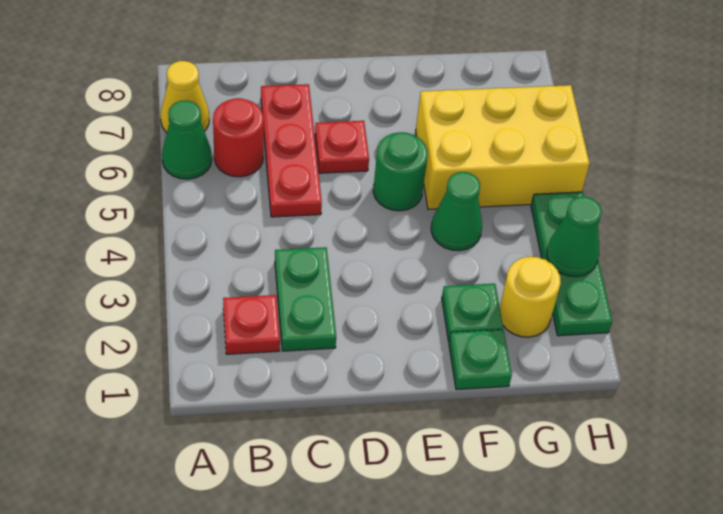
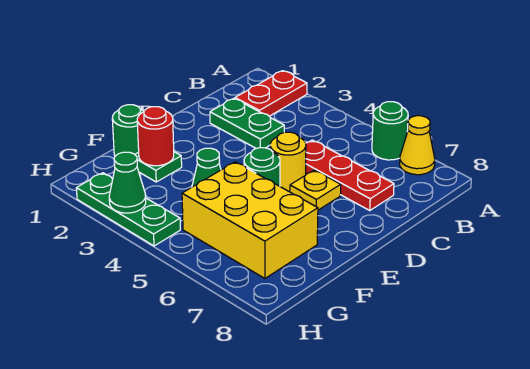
green cone A6 level 1 -> green round brick A6 level 1
red plate B2 level 1 -> red plate A2:B2 level 1
red round brick B6 level 1 -> red round brick F2 level 2
red plate D6 level 1 -> yellow plate D6 level 1
green plate F1 level 1 -> green round brick F1 level 1
yellow brick F5:H6 level 1 -> yellow brick F5:G7 level 1
yellow round brick G2 level 1 -> yellow round brick D5 level 1

